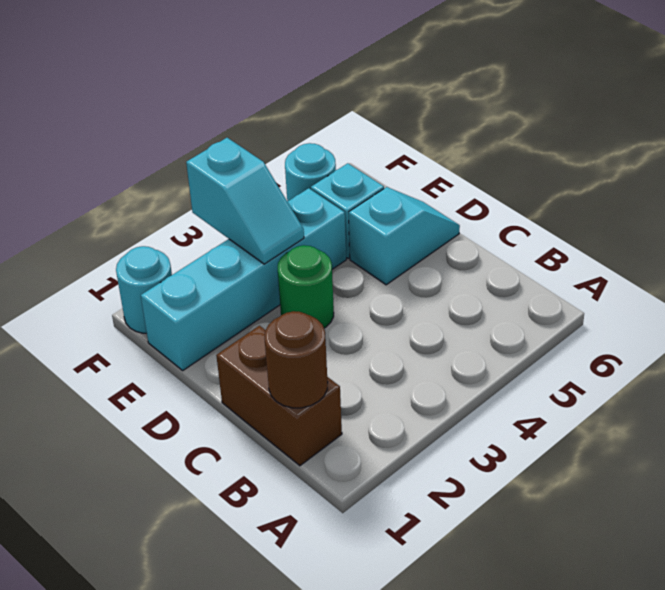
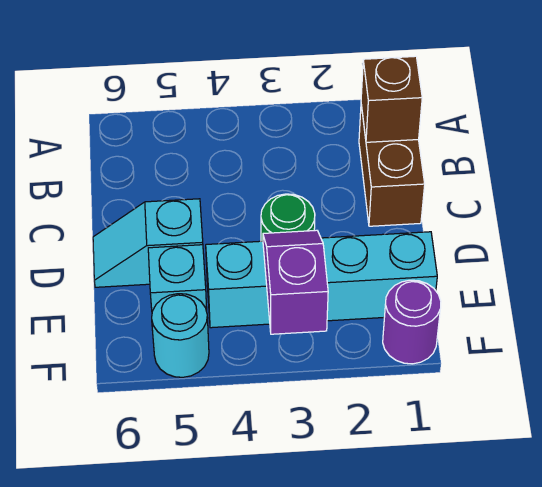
brown round brick B1 level 2 -> brown brick B1 level 2
cyan slope E3:F3 level 2 top F -> purple slope E3:F3 level 2 top F
cyan round brick F1 level 1 -> purple round brick F1 level 1

